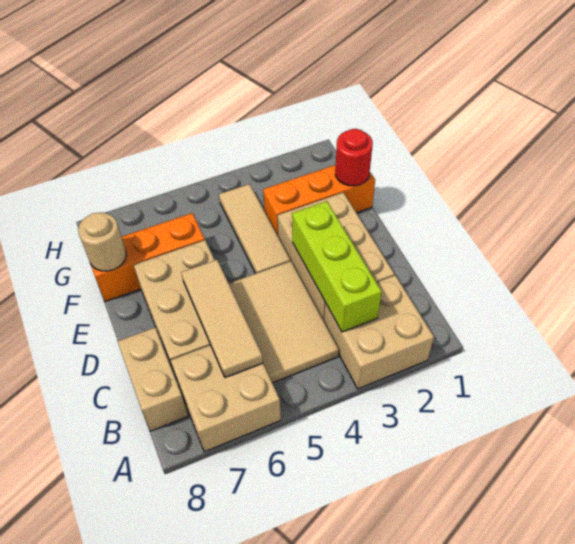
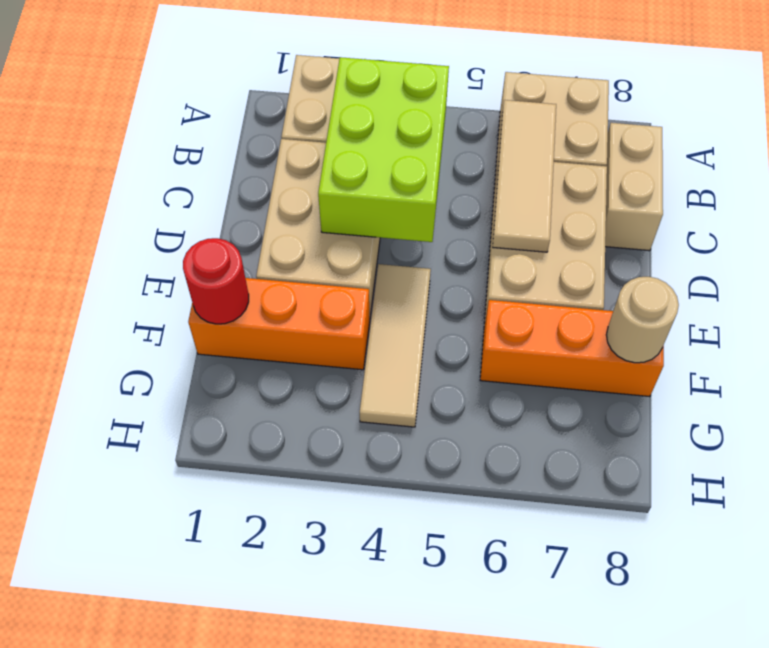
lime brick B3:D3 level 2 -> lime brick B3:D4 level 2
tan tile B4:D5 level 1 -> none

